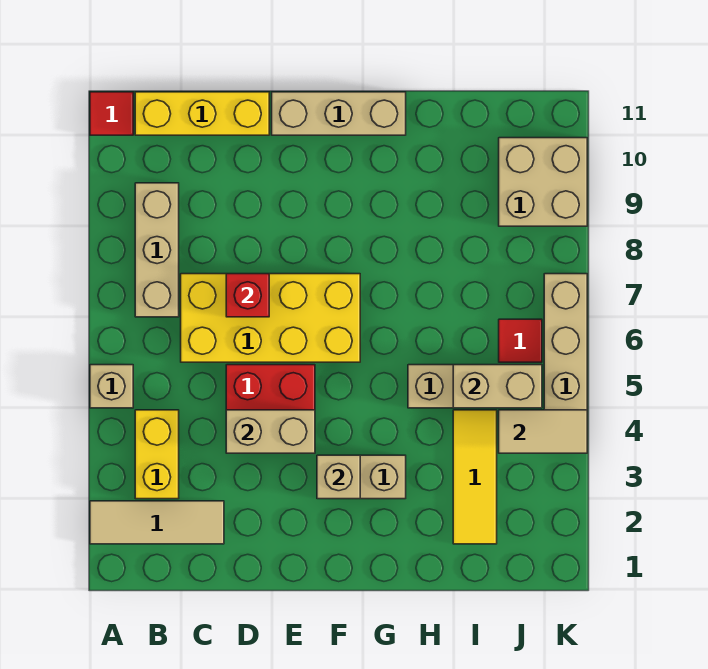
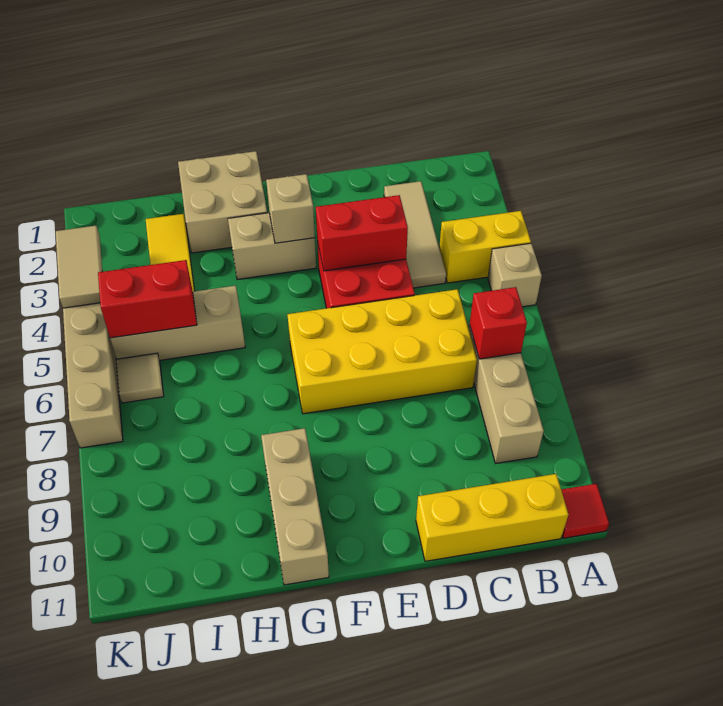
tan tile A2:C2 level 1 -> tan tile C2:C4 level 1
yellow brick B3:B4 level 1 -> yellow brick A4:B4 level 1
tan brick D4:E4 level 2 -> red brick D4:E4 level 2
red brick D7 level 2 -> red brick B7 level 2
tan brick E11:G11 level 1 -> tan brick G9:G11 level 1
tan brick I5:J5 level 2 -> red brick I5:J5 level 2
tan tile J4:K4 level 2 -> tan tile K3:K4 level 2
red tile J6 level 1 -> tan tile J6 level 1
tan brick J9:K10 level 1 -> tan brick G1:H2 level 1

